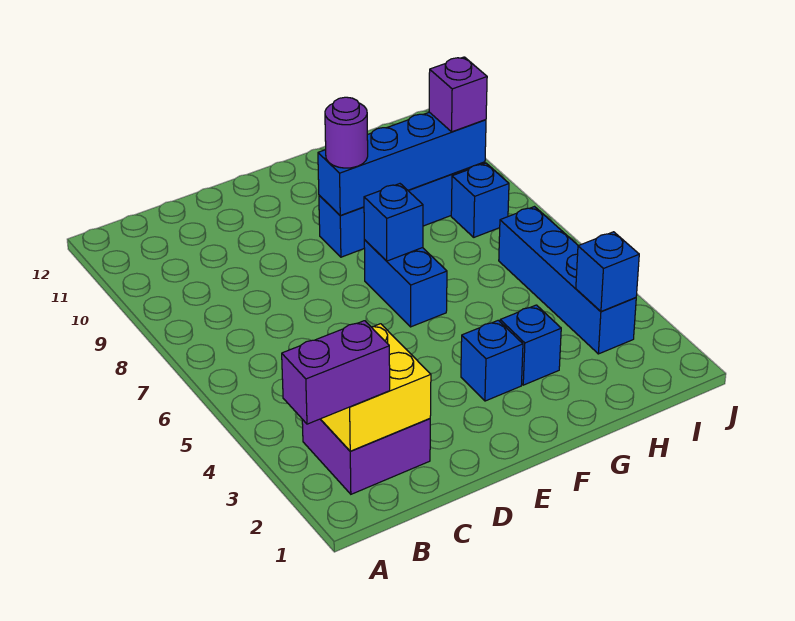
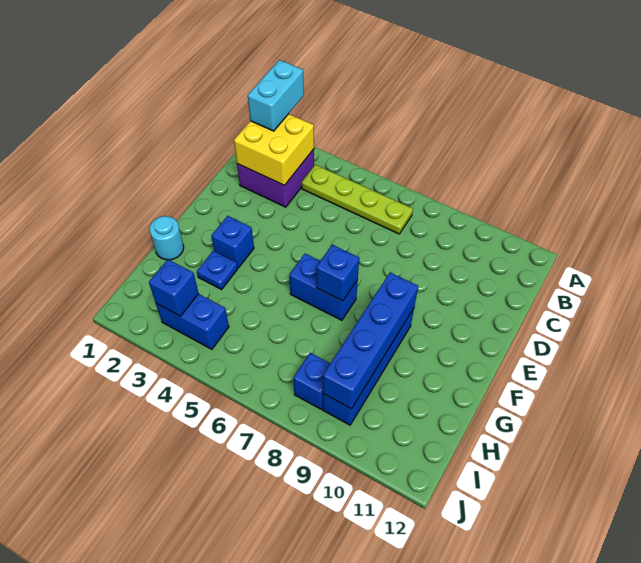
purple brick A2:B2 level 3 -> cyan brick A2:B2 level 3
none -> lime plate B4:B7 level 1
purple round brick F9 level 3 -> none
none -> cyan round brick G1 level 1
blue brick G3 level 1 -> blue plate G3 level 1
blue brick I3:I6 level 1 -> blue brick I3:I4 level 1
purple brick I9 level 3 -> none

